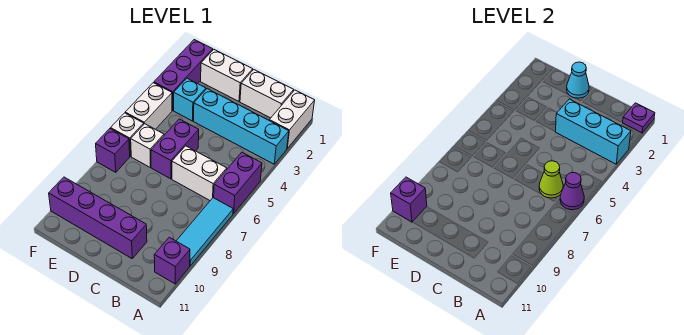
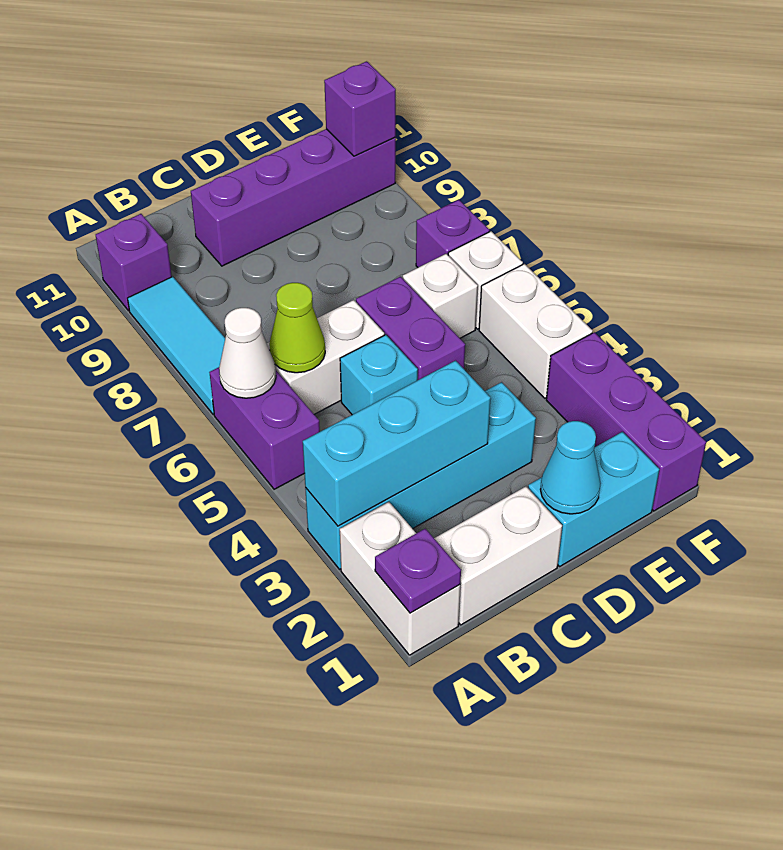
purple cone A6 level 2 -> white cone A6 level 2
white brick D1:E1 level 1 -> cyan brick D1:E1 level 1
cyan brick E3 level 1 -> cyan brick C5 level 1

